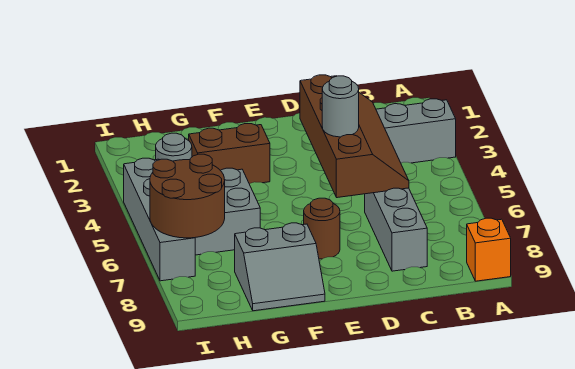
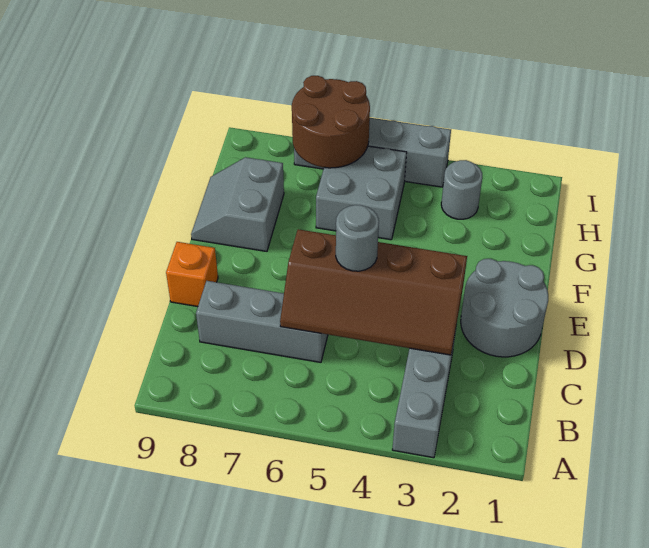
orange brick A9 level 1 -> orange brick D9 level 1
none -> grey round brick D1:E2 level 1
brown round brick E7 level 1 -> none
brown brick F3:G3 level 1 -> none

